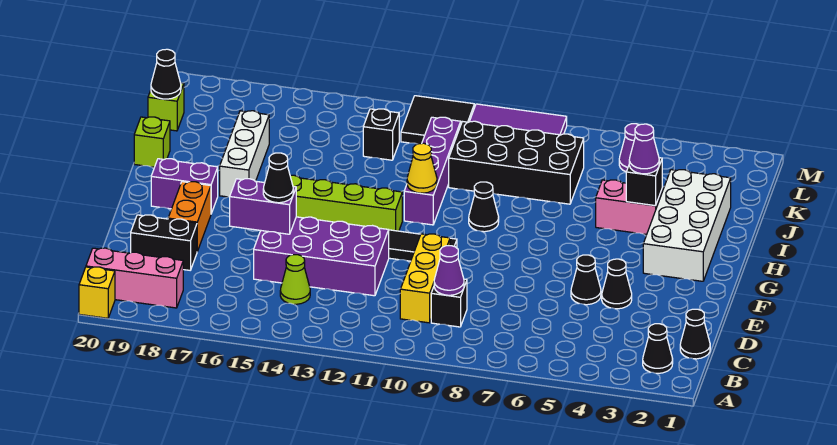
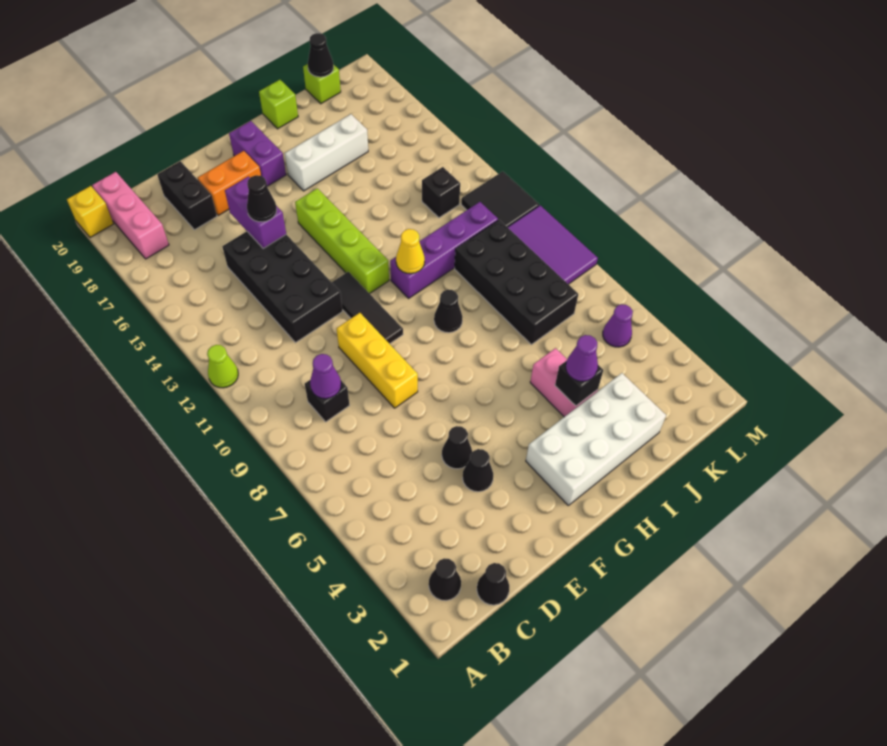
yellow brick C10:E10 level 1 -> yellow brick E8:E10 level 1
lime cone C14 level 1 -> lime cone A12 level 1
purple brick D12:E15 level 1 -> black brick D12:E15 level 1

